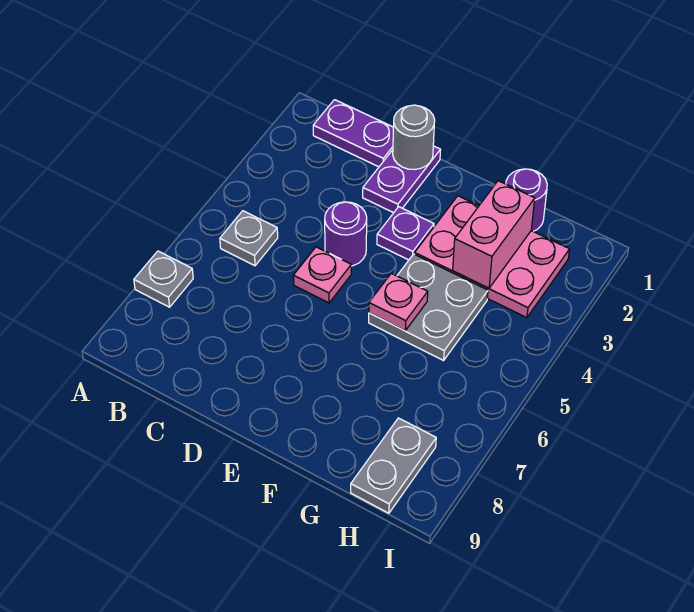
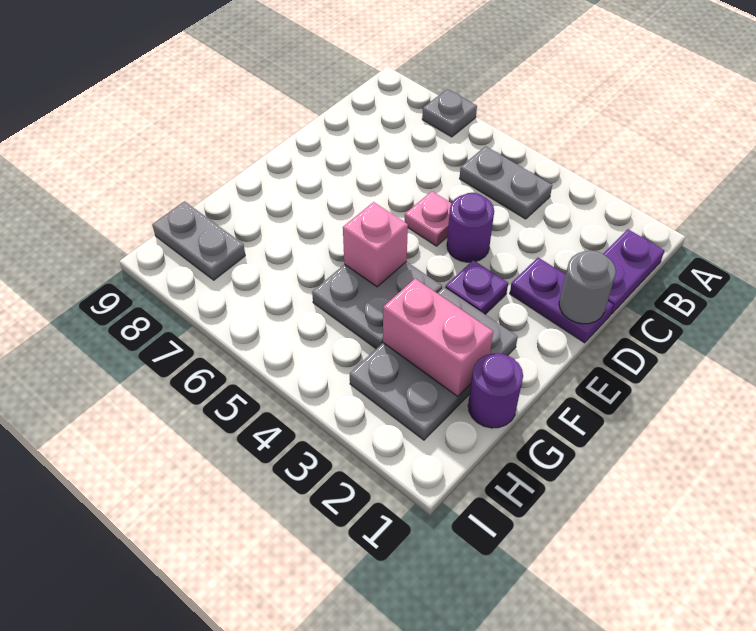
grey plate B5 level 1 -> grey plate B4:B5 level 1
pink plate F2:H3 level 1 -> grey plate F2:H3 level 1
pink plate F5 level 2 -> pink brick F5 level 2

